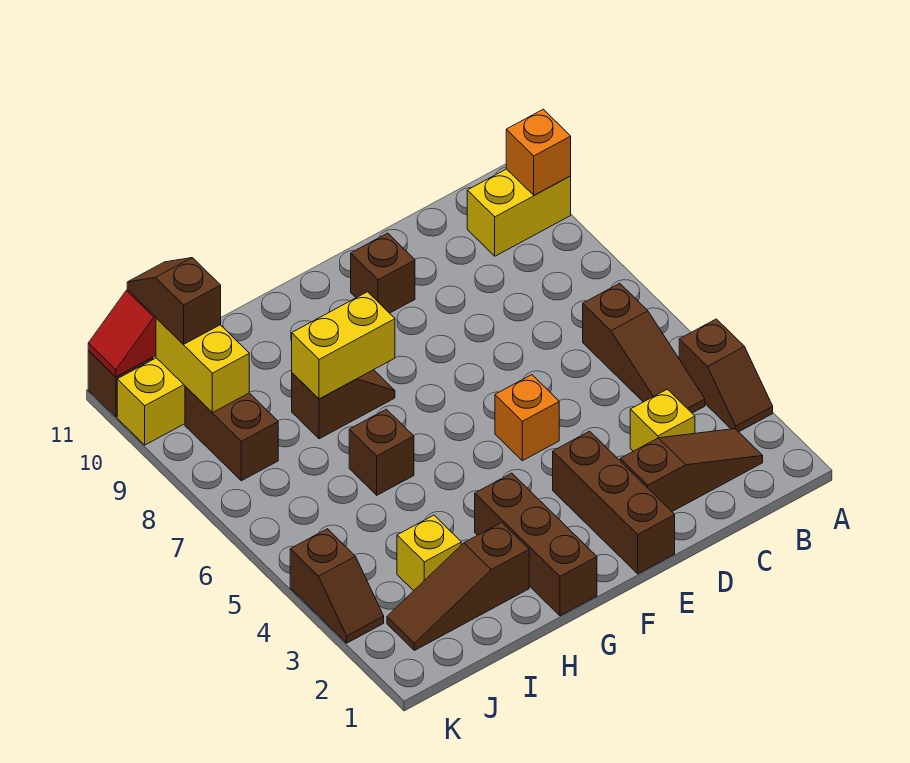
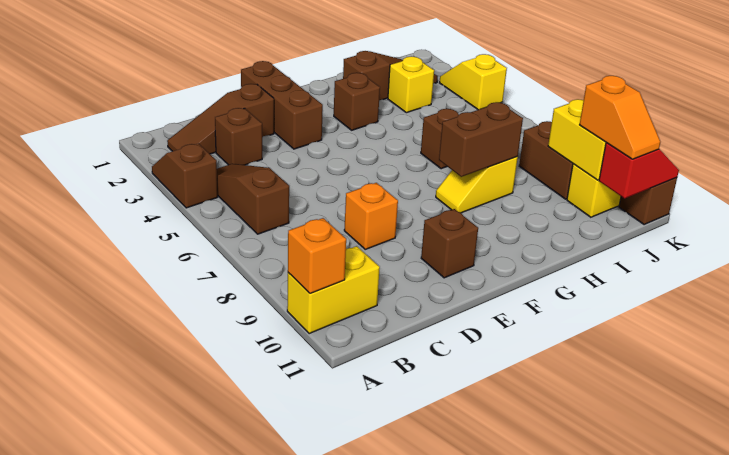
yellow brick C3 level 1 -> brown brick C3 level 1
orange brick E5 level 1 -> orange brick D8 level 1
brown brick G1:G3 level 1 -> brown brick G3 level 1
brown slope G8:H8 level 1 top H -> yellow slope G8:H8 level 1 top H
yellow brick G8:H8 level 2 -> brown brick G8:H8 level 2
brown slope J10:J11 level 3 top 10 -> orange slope J10:J11 level 3 top 10
brown slope K3:K4 level 1 top 4 -> yellow slope K3:K4 level 1 top 4

